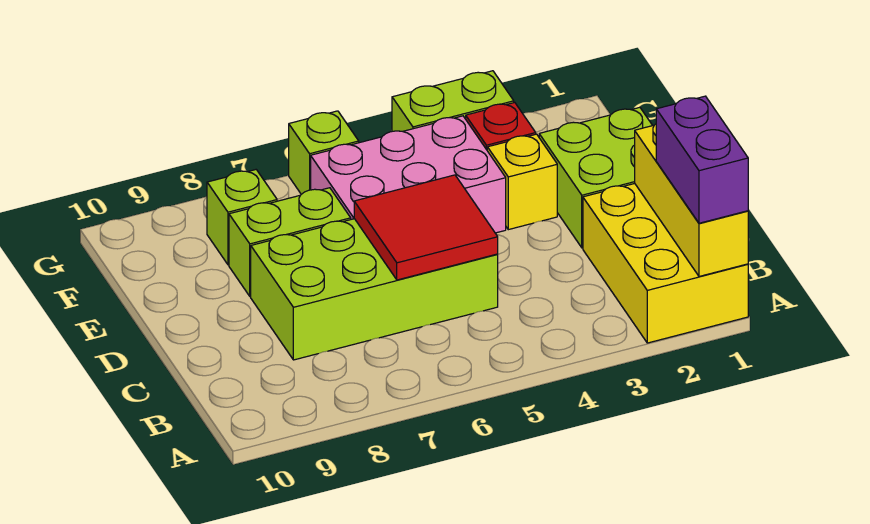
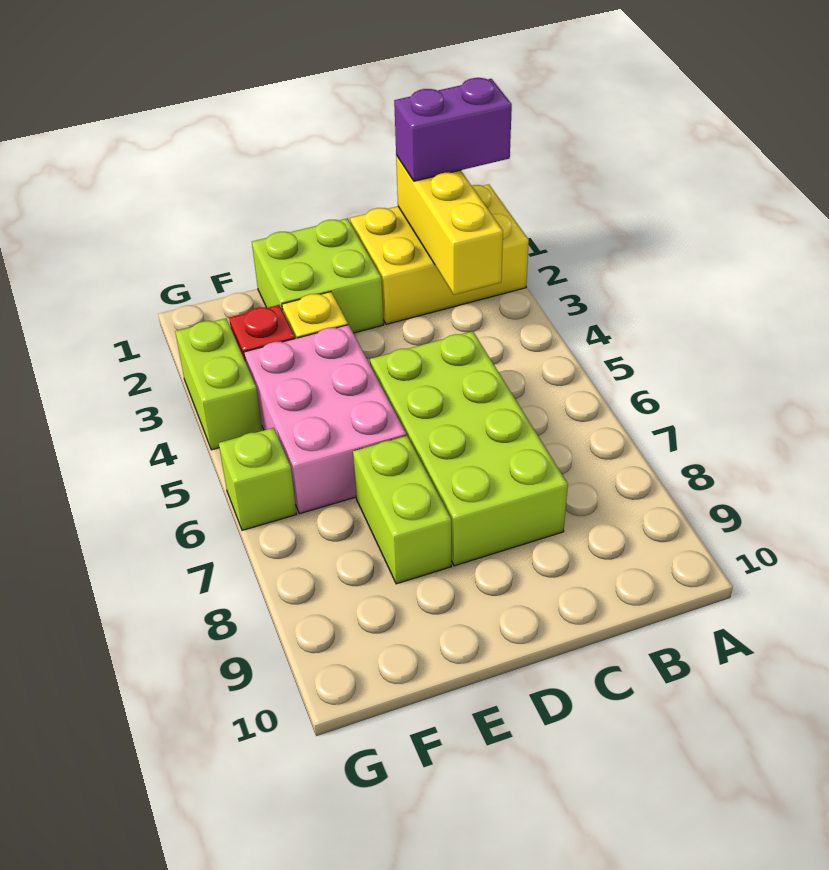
yellow brick A1:C1 level 2 -> yellow brick B1:B3 level 2
red tile C5:D6 level 2 -> none
lime brick F8 level 1 -> none

